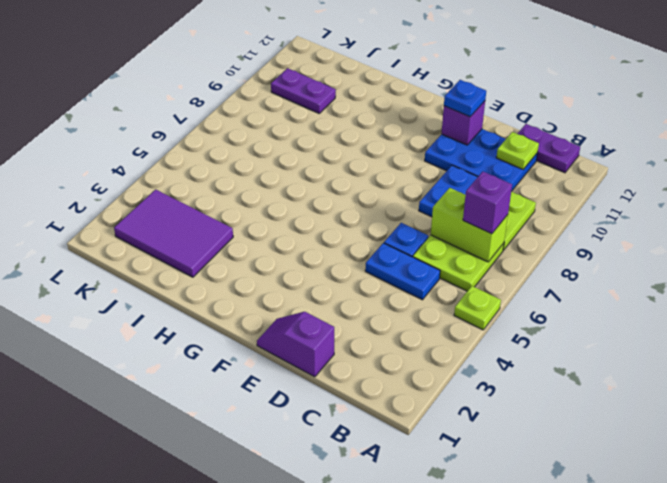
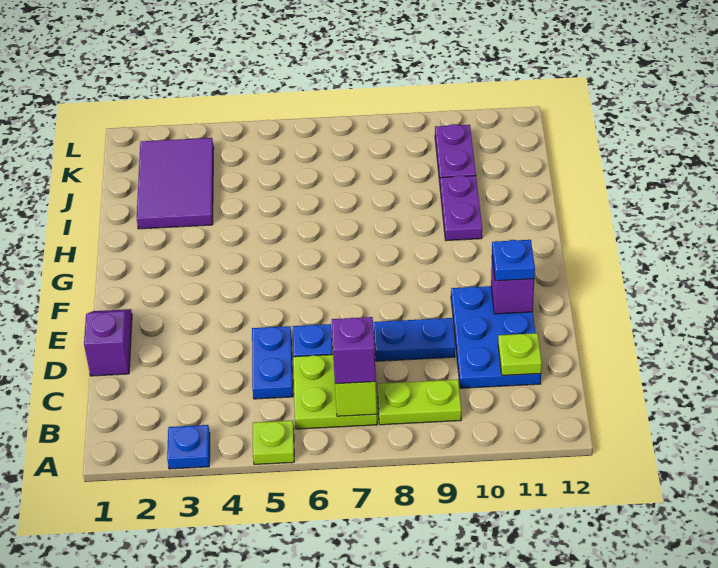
none -> blue plate A3 level 1
purple plate B12:C12 level 1 -> purple plate H10:I10 level 1

